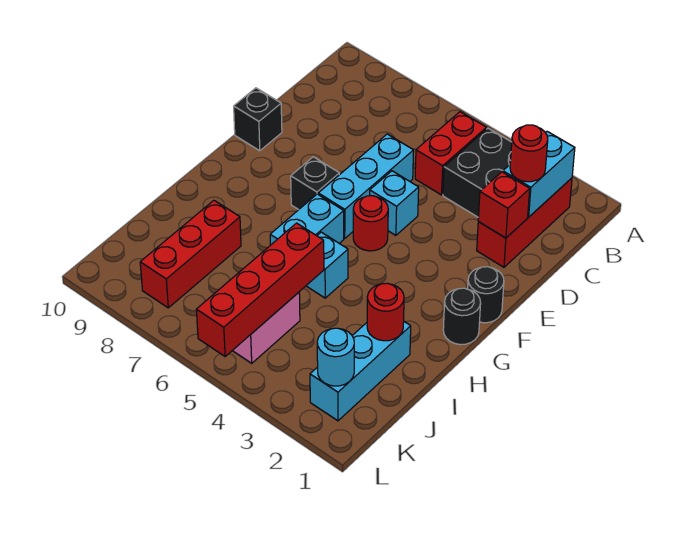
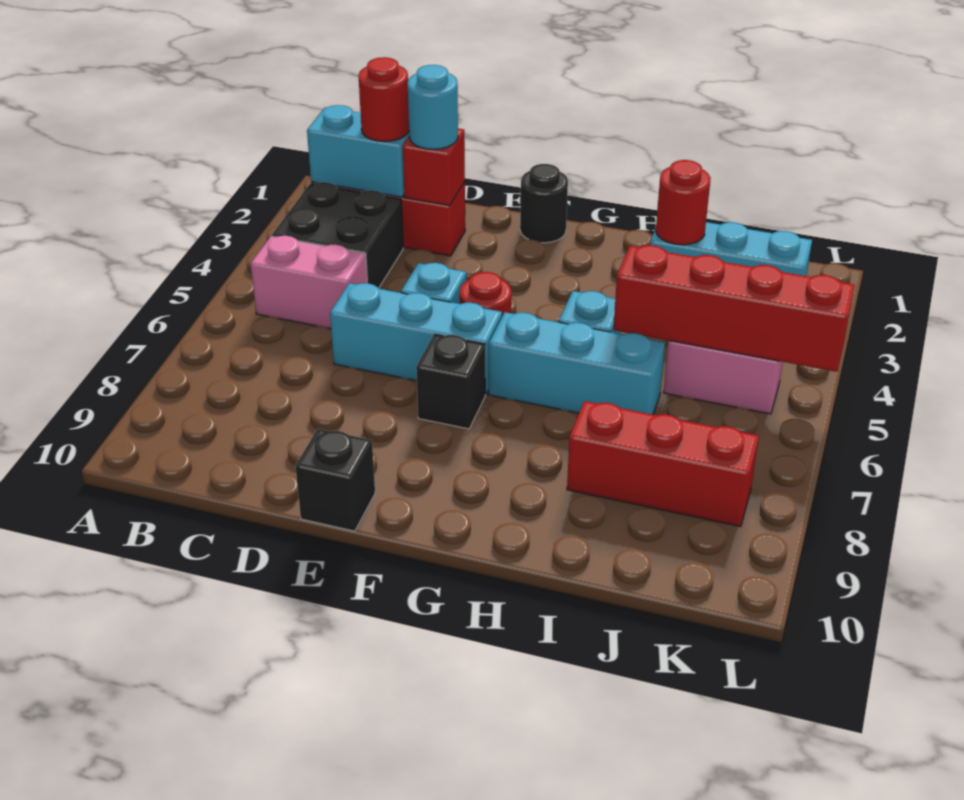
red brick B5:C5 level 1 -> pink brick B5:C5 level 1
black round brick G1 level 1 -> none
cyan brick G6:H6 level 1 -> cyan brick G6:I6 level 1
cyan round brick K2 level 2 -> cyan round brick D2 level 3

